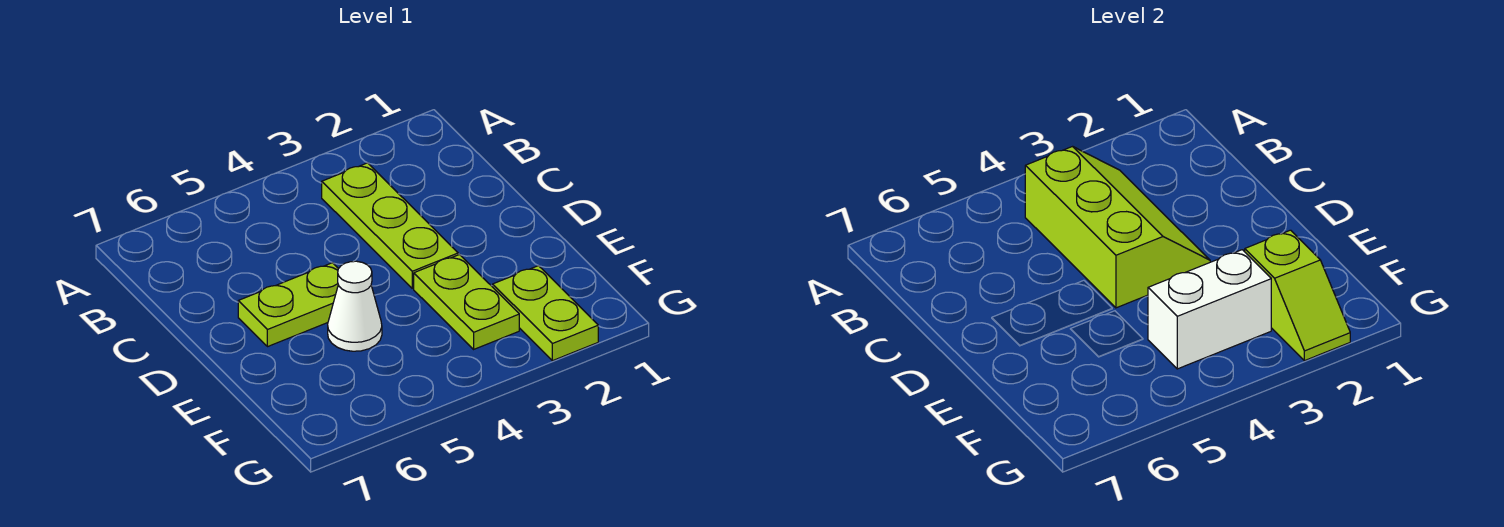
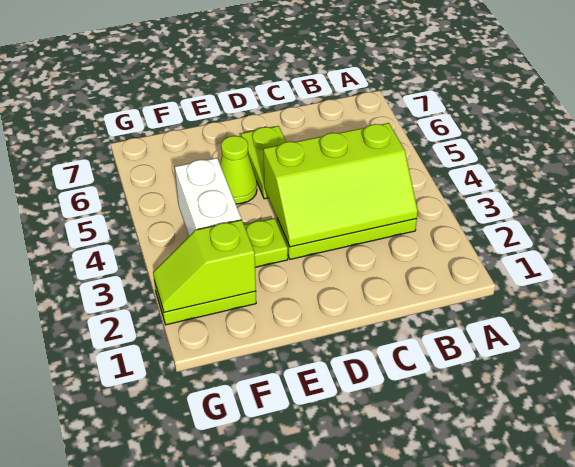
white cone E5 level 1 -> lime cone E5 level 1

